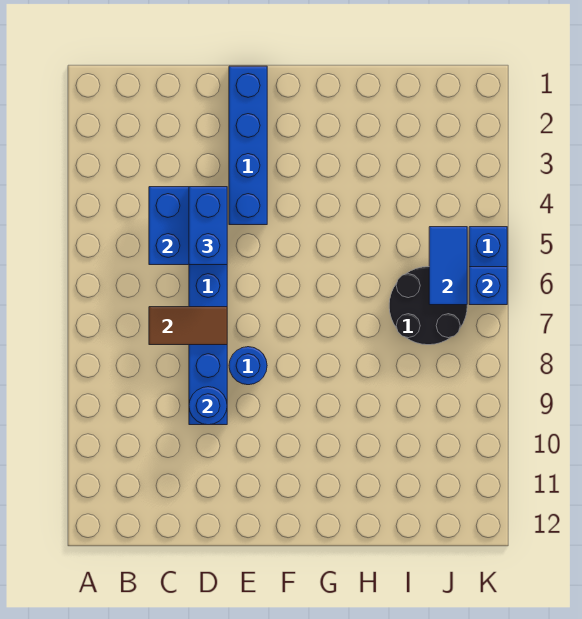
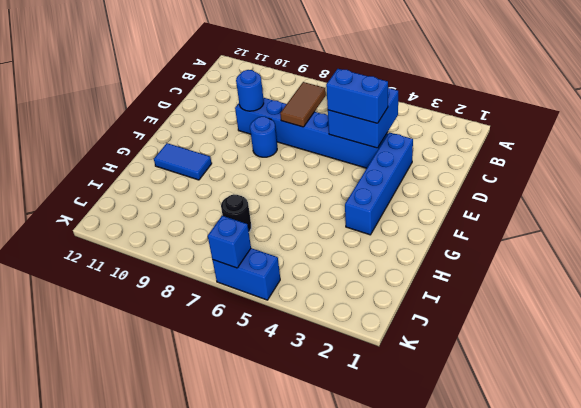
blue brick E1:E4 level 1 -> blue brick D3:G3 level 1
black round brick I6:J7 level 1 -> black round brick I7 level 1
blue tile J5:J6 level 2 -> blue tile G10:G11 level 1

